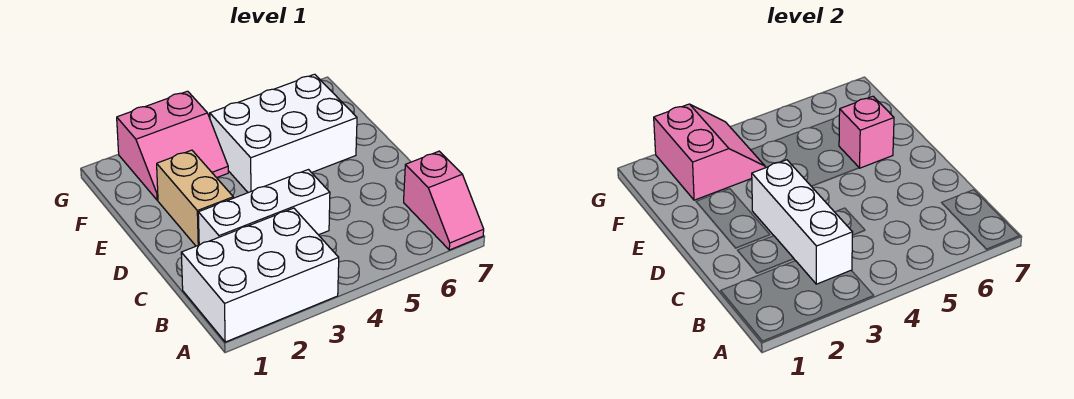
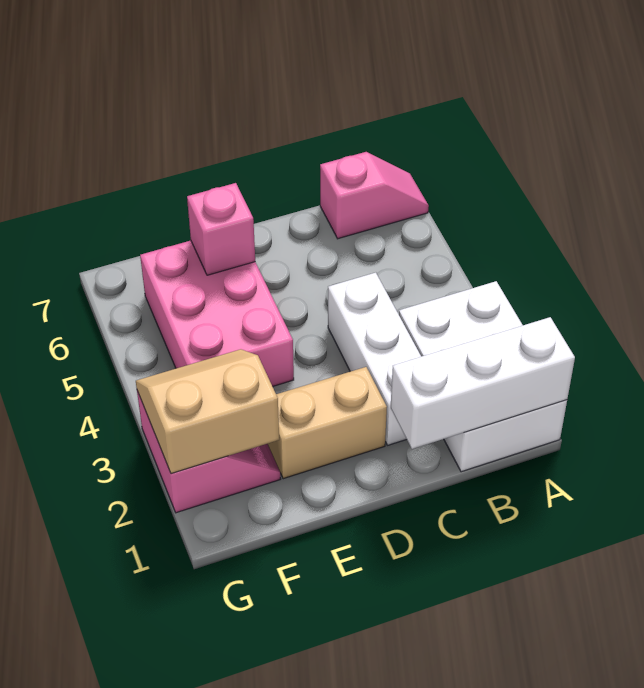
white brick B3:D3 level 2 -> white brick A1:C1 level 2
white brick E4:F6 level 1 -> pink brick E4:F6 level 1
pink slope F2:G3 level 2 top 2 -> tan slope F2:G3 level 2 top 2

